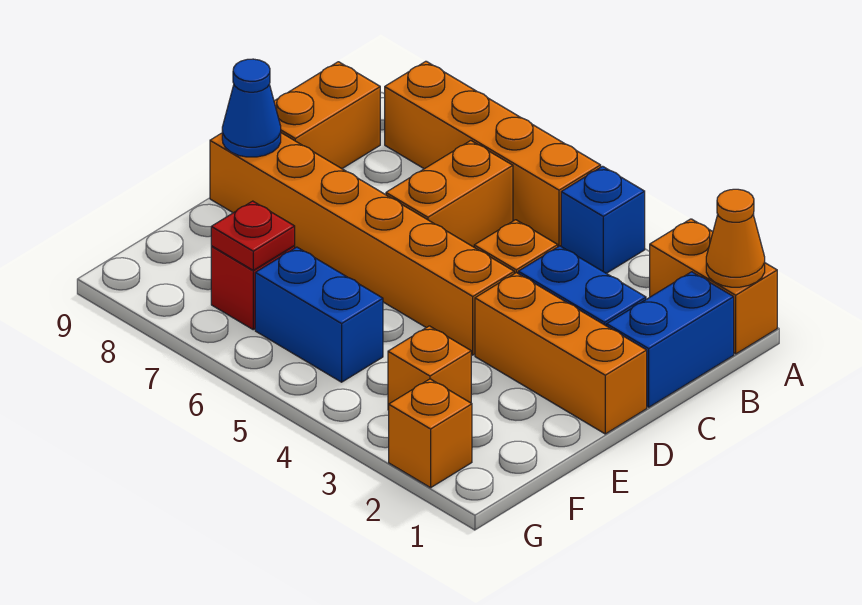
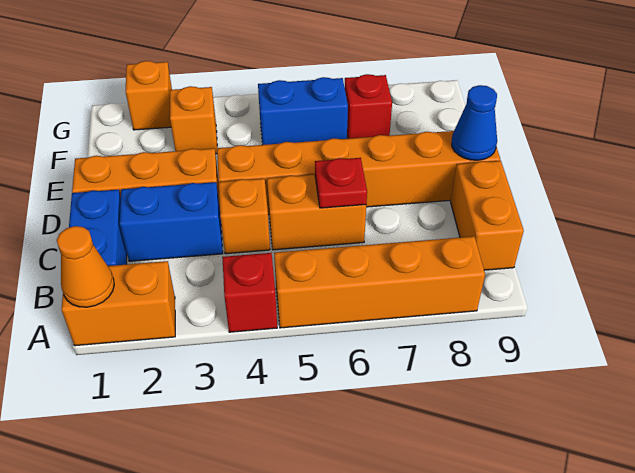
blue brick A4 level 1 -> red brick A4 level 1
orange brick B6:C6 level 1 -> orange brick C5:C6 level 1
red plate F7 level 2 -> red plate C6 level 2

